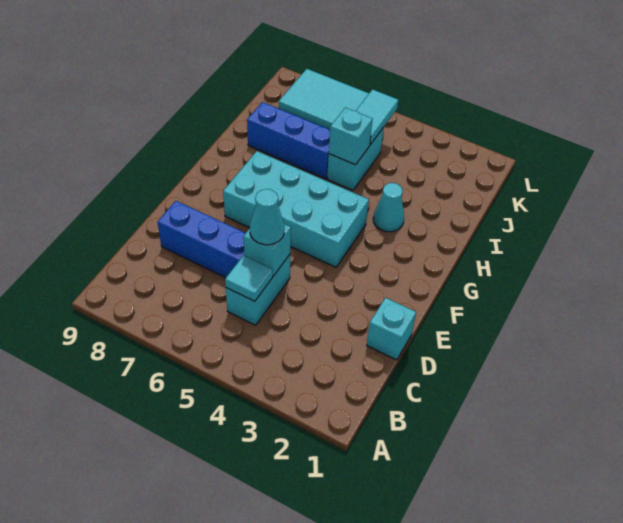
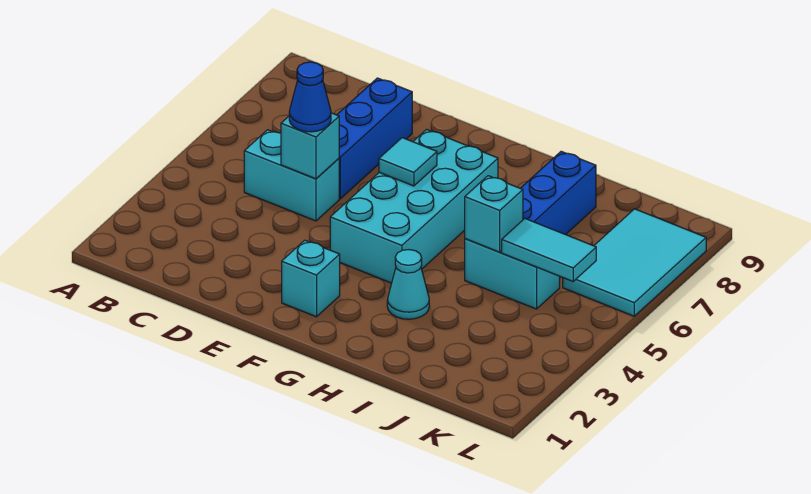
cyan tile C5 level 2 -> cyan tile F6 level 2
cyan brick D1 level 1 -> cyan brick F2 level 1
cyan cone D5 level 3 -> blue cone D5 level 3

